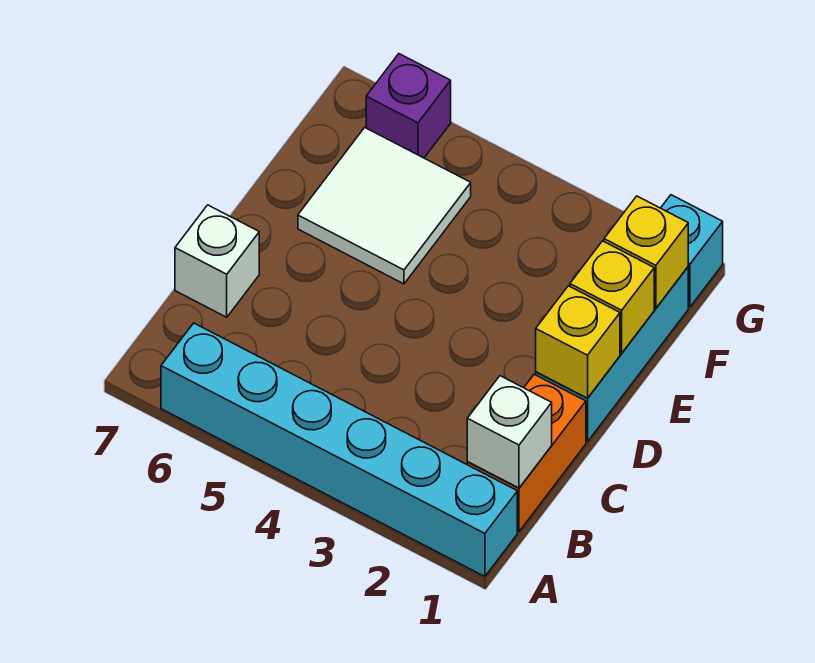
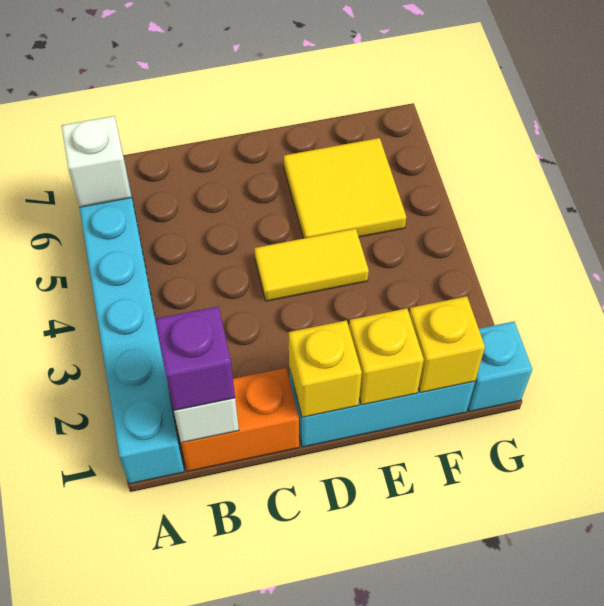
white brick C7 level 1 -> white brick A6 level 2
none -> yellow tile D4:E4 level 1
white tile E5:F6 level 1 -> yellow tile E5:F6 level 1
purple brick G6 level 1 -> purple brick B1 level 3

